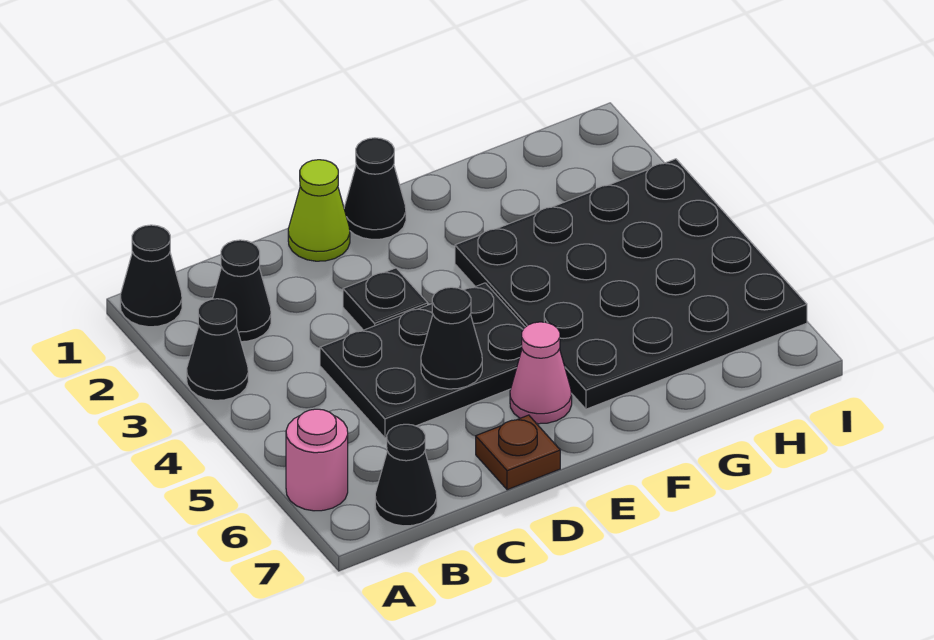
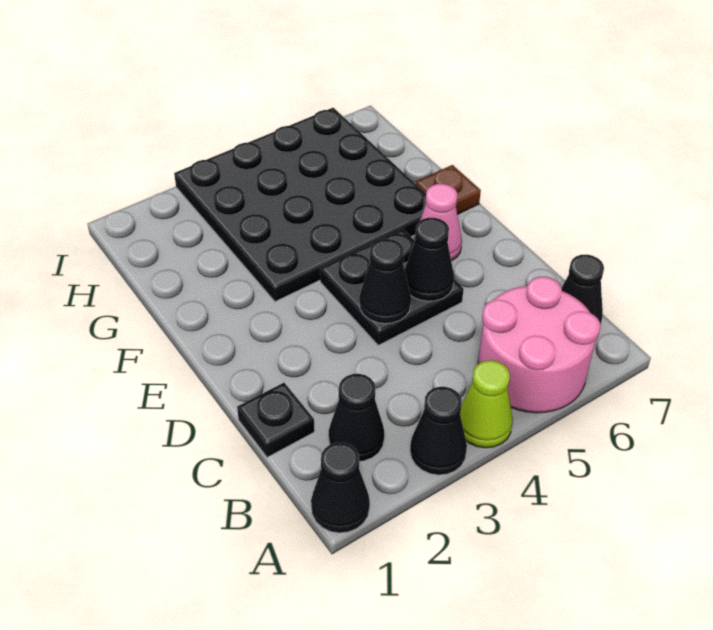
pink round brick A6 level 1 -> pink round brick A5:B6 level 1
black plate C4:E5 level 1 -> black plate D4:E5 level 1
lime cone D1 level 1 -> lime cone A4 level 1
black plate D3 level 1 -> black plate C1 level 1
brown plate D7 level 1 -> brown plate F7 level 1
black cone E1 level 1 -> black cone D4 level 2

